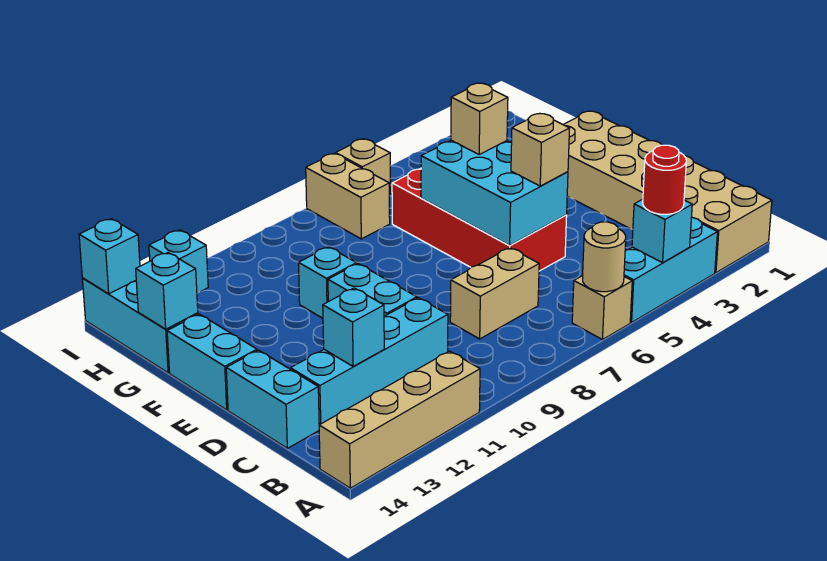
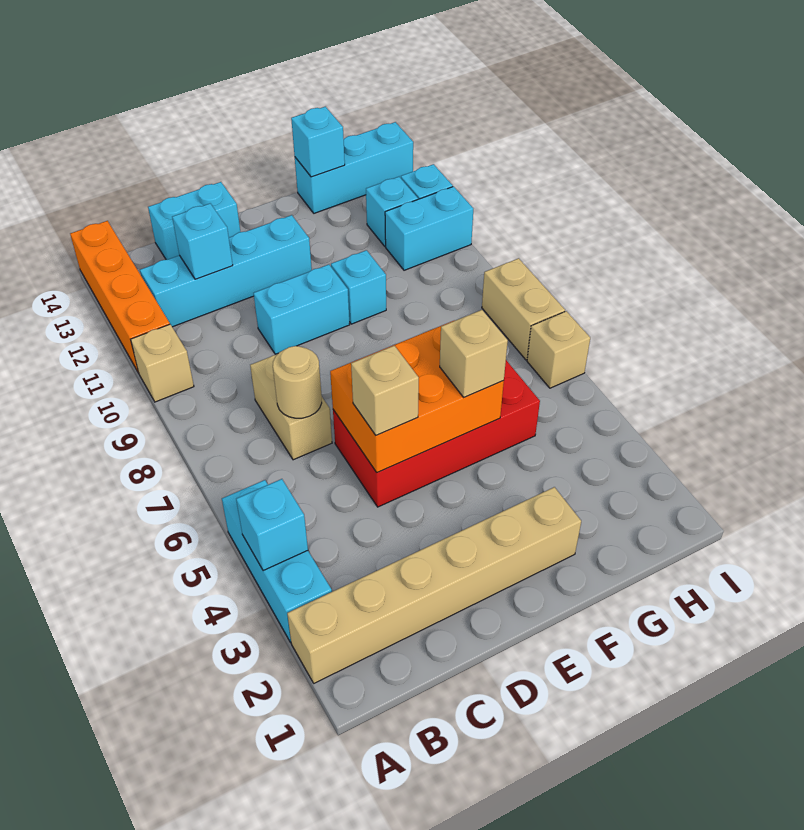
tan brick A1:F2 level 1 -> tan brick A2:F2 level 1
red round brick A4 level 3 -> none
tan brick A6 level 1 -> tan brick A10 level 1
tan round brick A6 level 2 -> tan round brick C7 level 2
tan brick A11:A14 level 1 -> orange brick A11:A14 level 1
cyan brick C10:C13 level 1 -> cyan brick B12:E12 level 1
cyan brick D5:F6 level 2 -> orange brick D5:F6 level 2
cyan brick E14:F14 level 1 -> cyan brick H11:I11 level 1
tan brick H7:I7 level 1 -> tan brick I7:I8 level 1
cyan brick I14 level 2 -> cyan brick H12 level 1

